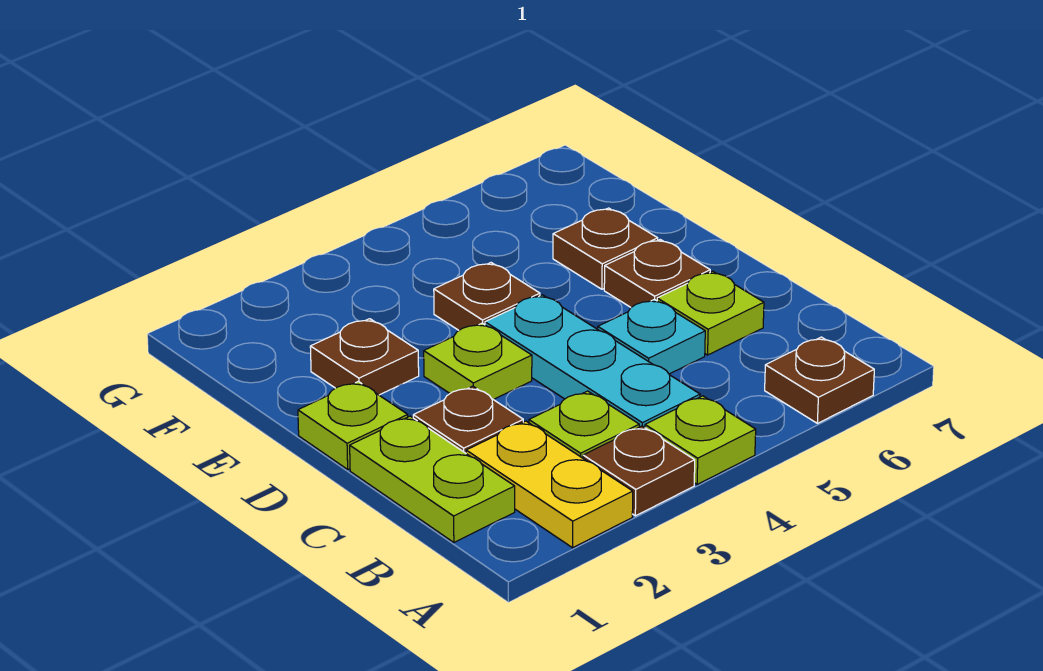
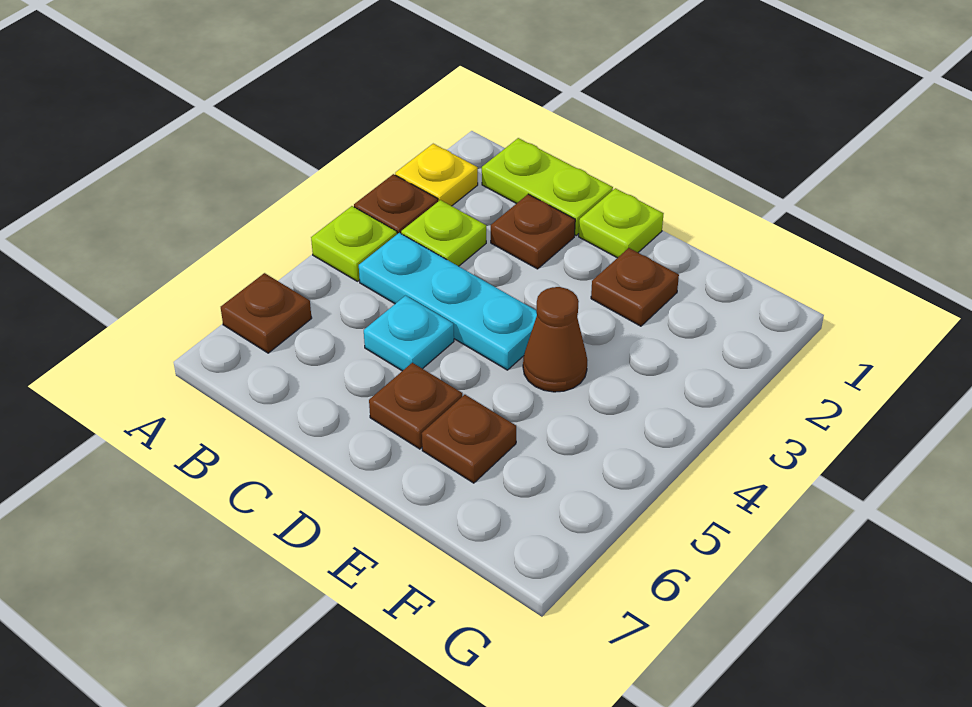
yellow plate A2:B2 level 1 -> yellow plate A2 level 1
lime plate C6 level 1 -> none
lime plate D3 level 1 -> none
brown plate E4 level 1 -> brown cone E4 level 1

